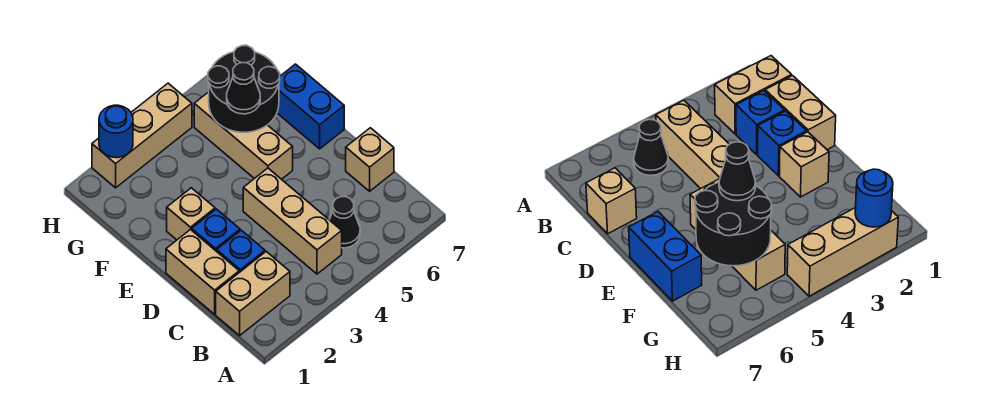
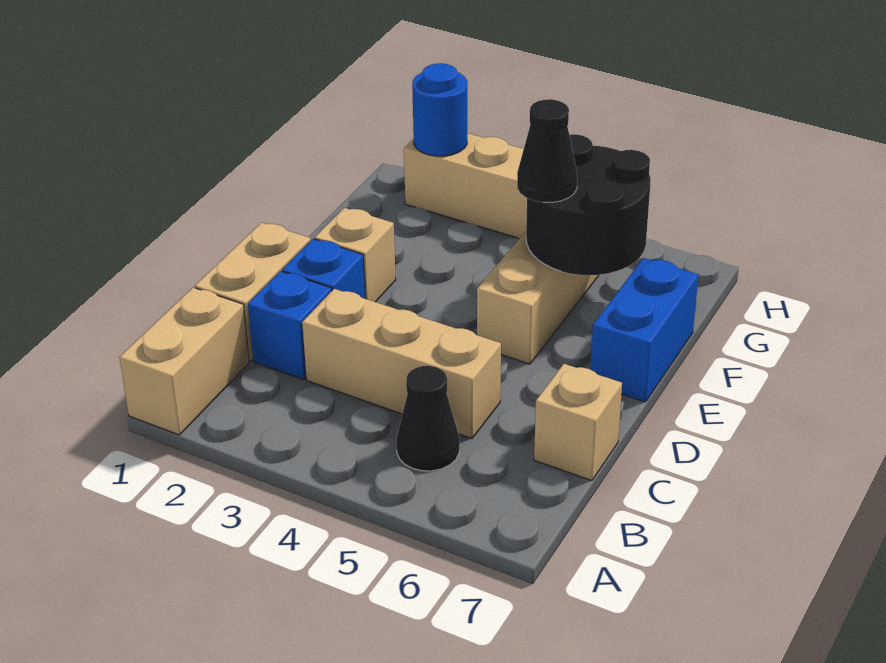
tan brick B1:B2 level 1 -> tan brick A1:B1 level 1
tan brick B4:D4 level 1 -> tan brick C3:C5 level 1

